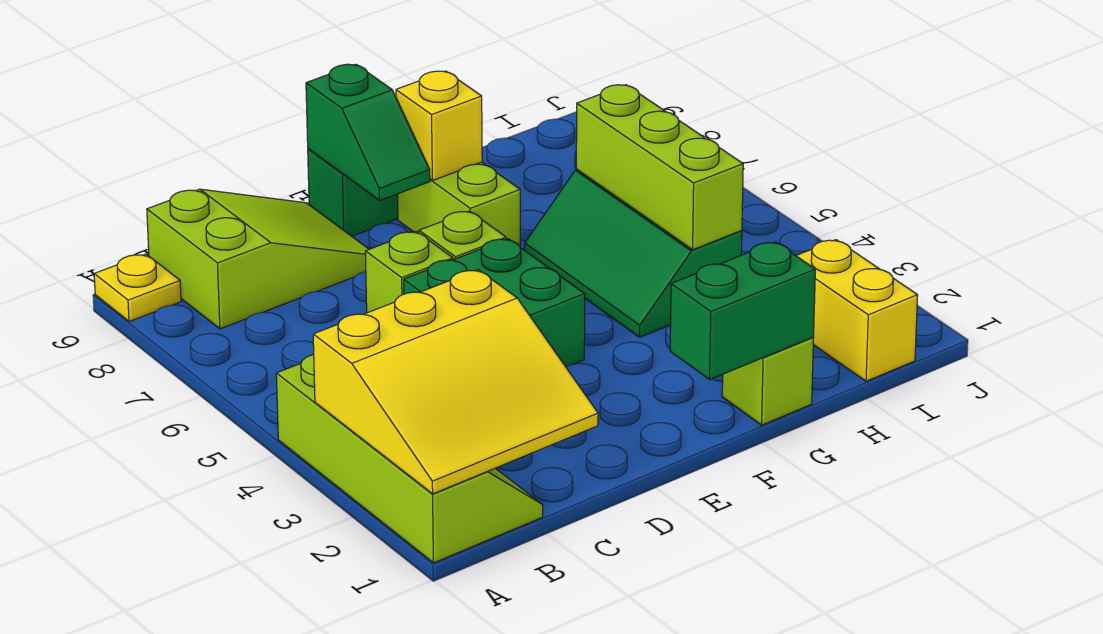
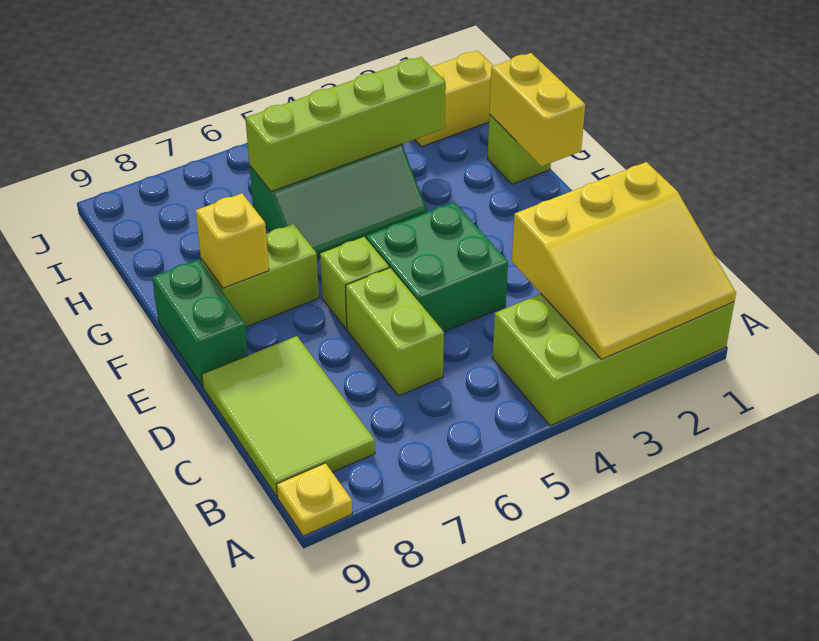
lime slope A1:B4 level 1 top A -> lime brick A1:B4 level 1
yellow slope A1:C3 level 2 top 3 -> yellow slope A1:C3 level 2 top C
lime slope B8:D9 level 1 top B -> lime tile B8:D9 level 1
lime brick D6 level 1 -> lime brick C6:D6 level 1
green slope E8:E9 level 2 top 9 -> none
green brick F1:G1 level 2 -> yellow brick F1:G1 level 2
lime brick H4:H6 level 2 -> lime brick H3:H6 level 2

